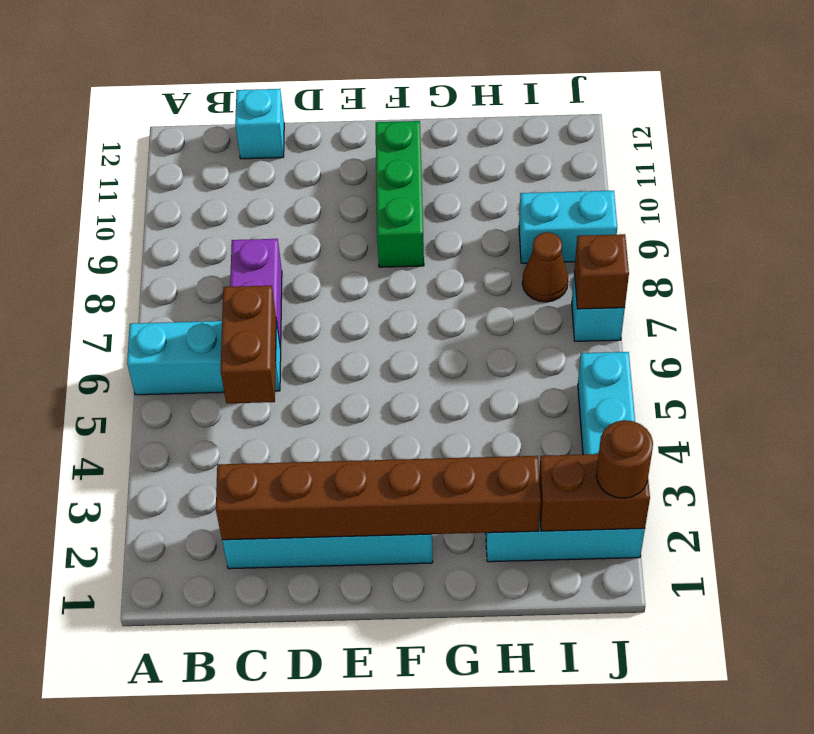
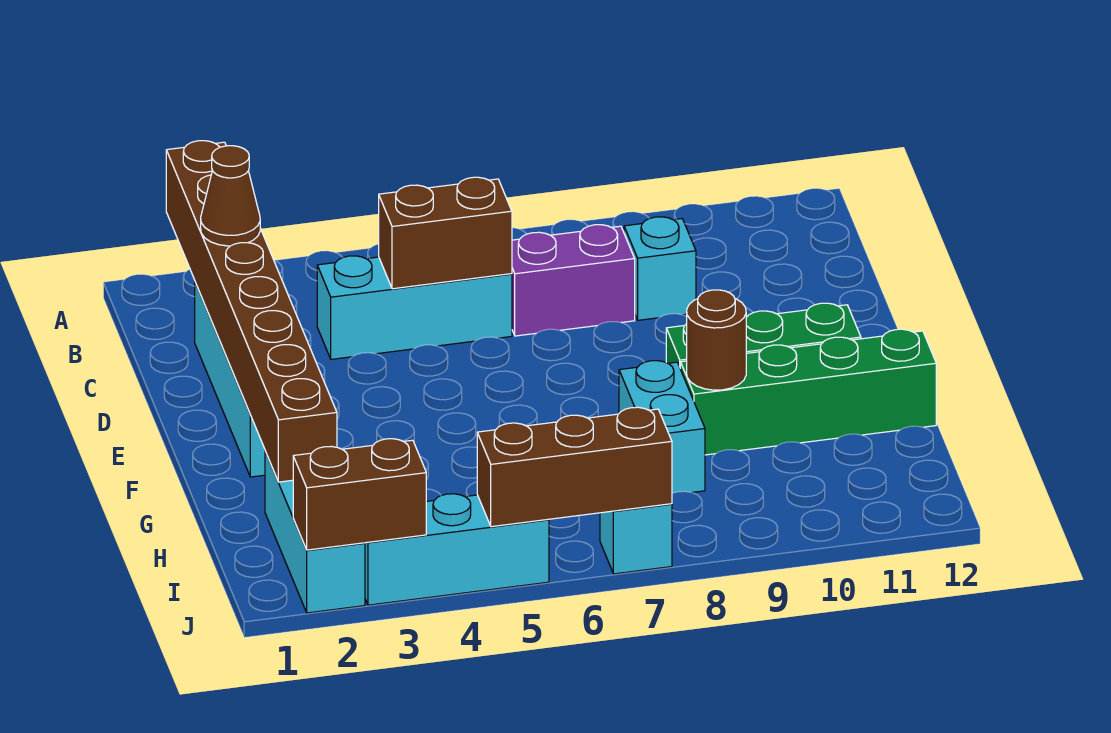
cyan brick A6:C6 level 1 -> cyan brick C4:C6 level 1
brown brick C2:H2 level 2 -> brown brick A2:H2 level 2
cyan brick C12 level 1 -> cyan brick C9 level 1
none -> green brick G9:G12 level 1
brown brick I2:J2 level 2 -> brown brick J2:J3 level 2
brown cone I8 level 1 -> brown cone C2 level 3
cyan brick I9:J9 level 1 -> cyan brick G8:H8 level 1
brown round brick J2 level 3 -> brown round brick G9 level 2
brown brick J7 level 2 -> brown brick J5:J7 level 2

